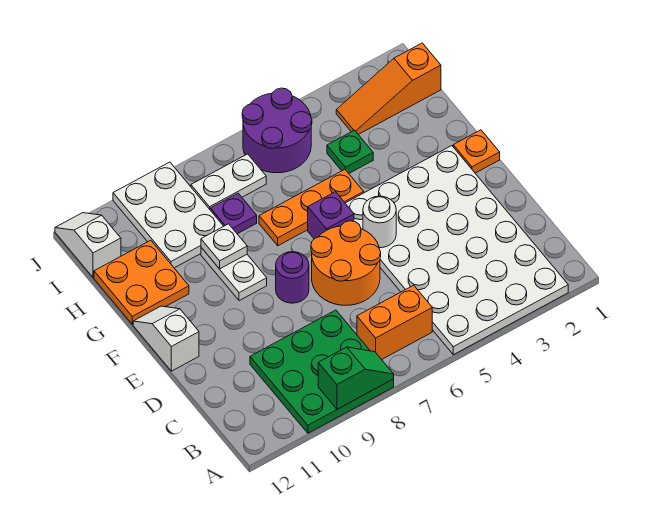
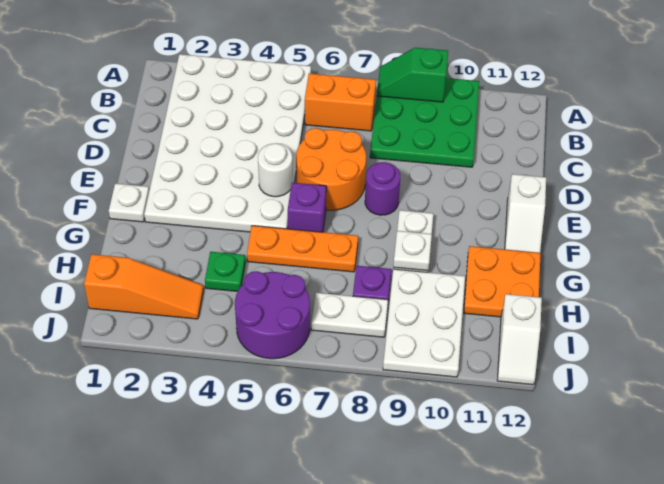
orange plate F1 level 1 -> white plate F1 level 1

